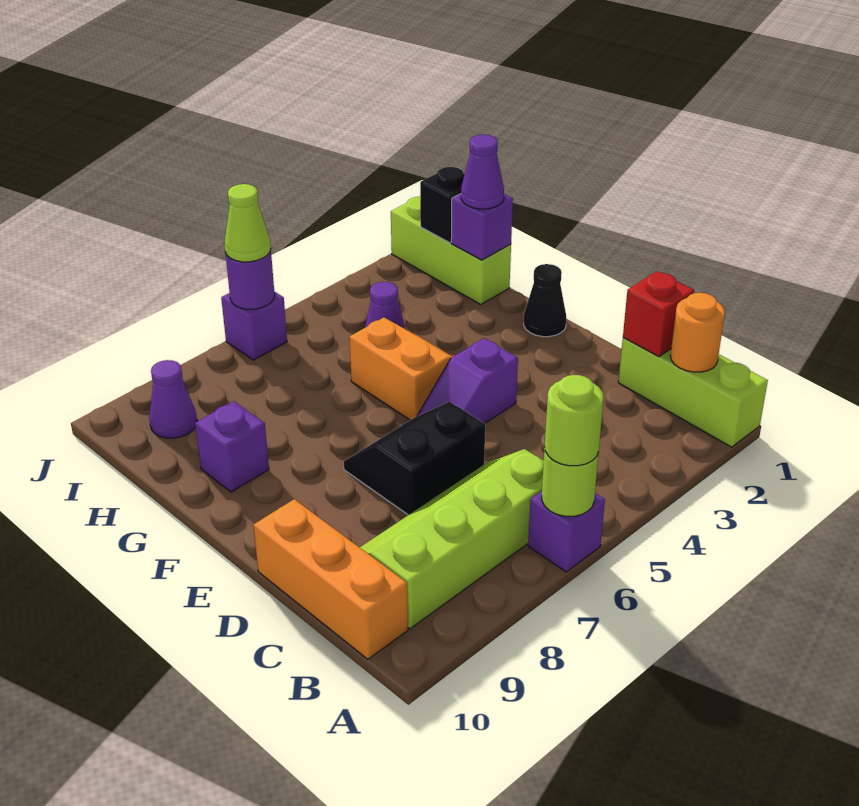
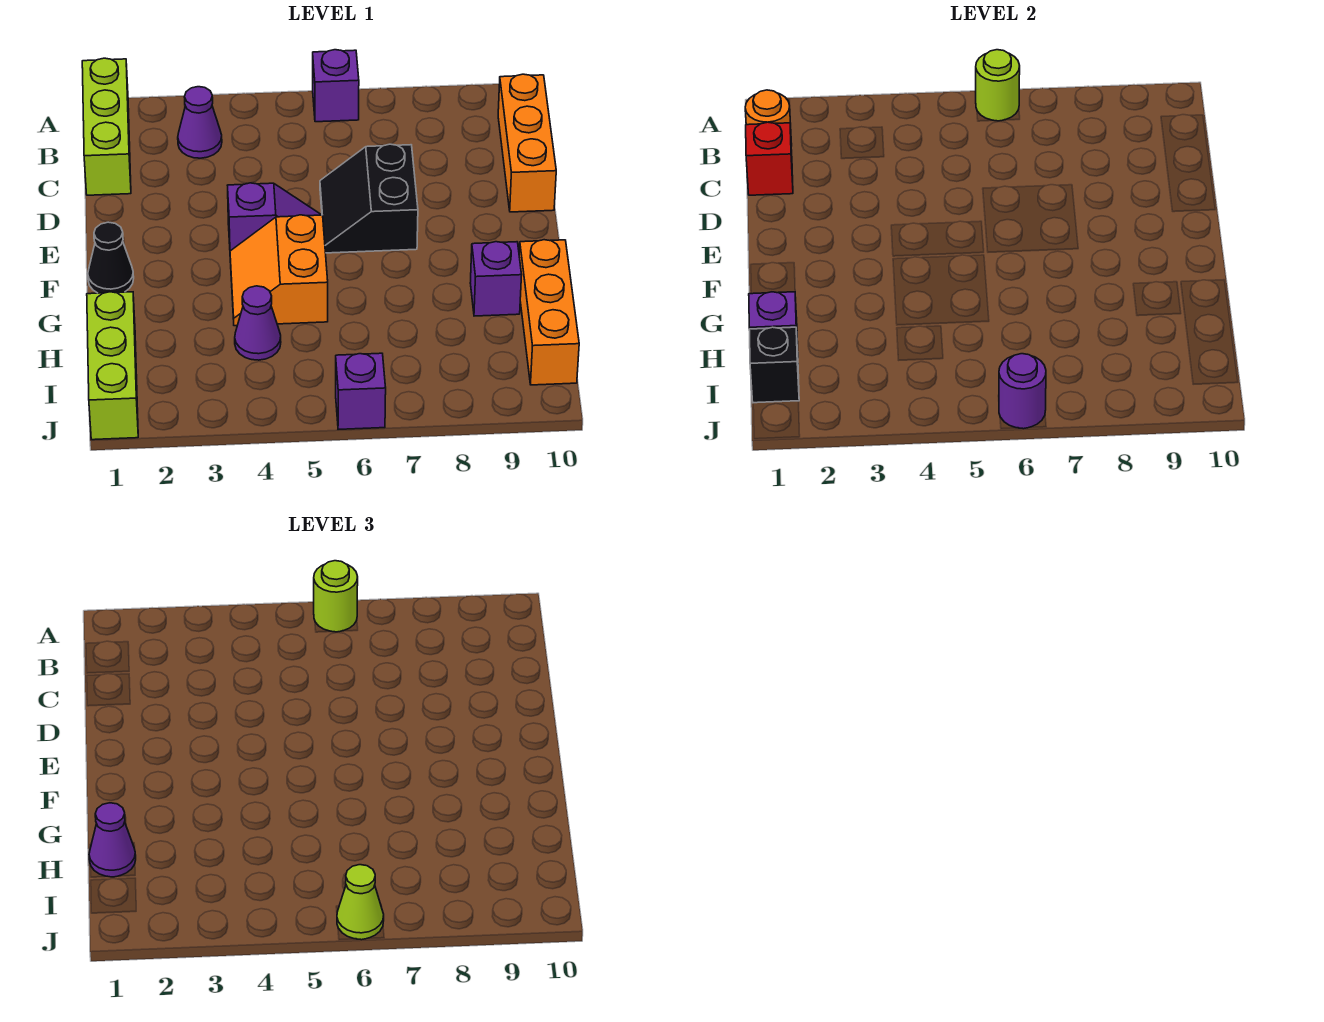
lime slope B6:C9 level 1 top B -> none
black slope D6:E7 level 1 top D -> black slope D6:E7 level 1 top 7
none -> orange brick G10:I10 level 1
purple cone I9 level 1 -> purple cone B3 level 1

